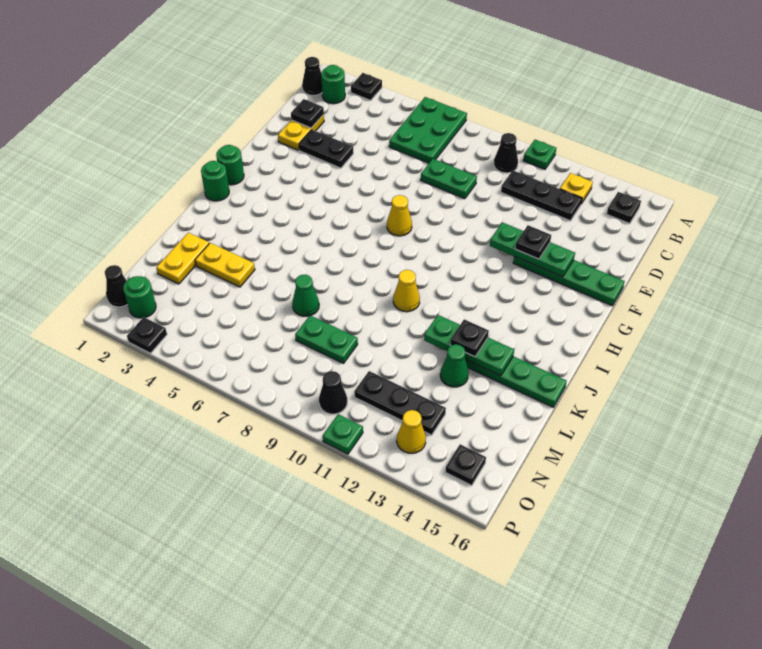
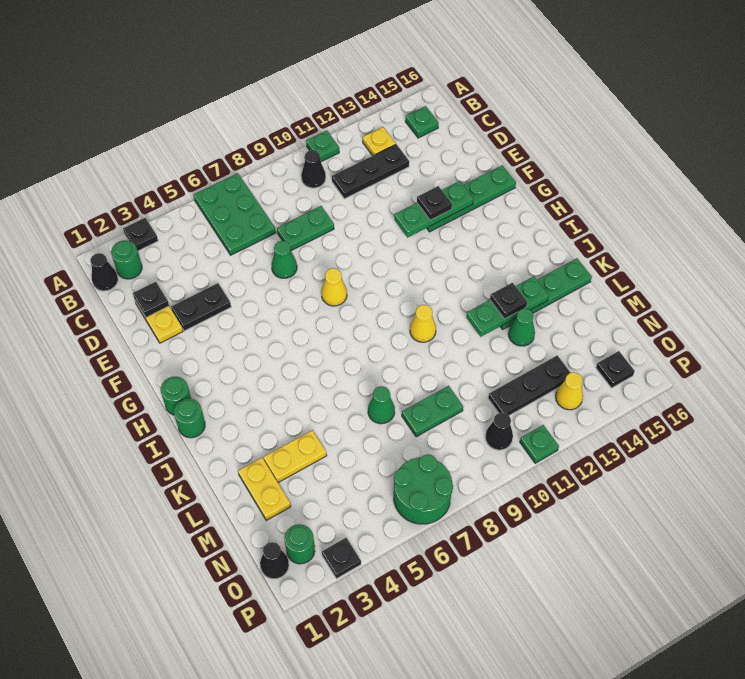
black plate B15 level 1 -> green plate B15 level 1
none -> green cone E7 level 1
none -> green round brick O6:P7 level 1

